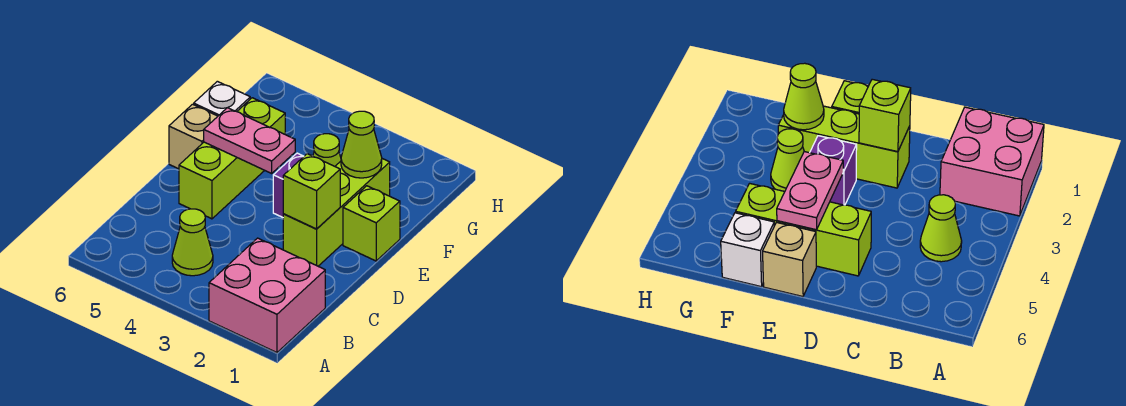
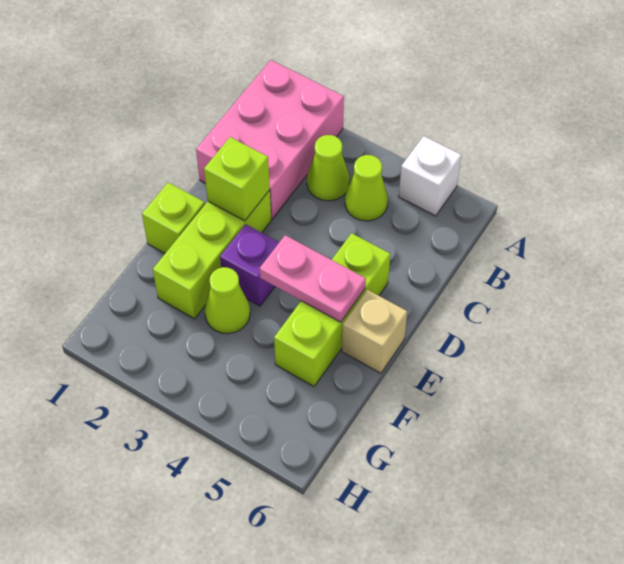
pink brick A1:B2 level 1 -> pink brick A1:C2 level 1
lime cone F2 level 2 -> lime cone B3 level 1
white brick F6 level 1 -> white brick A5 level 1

